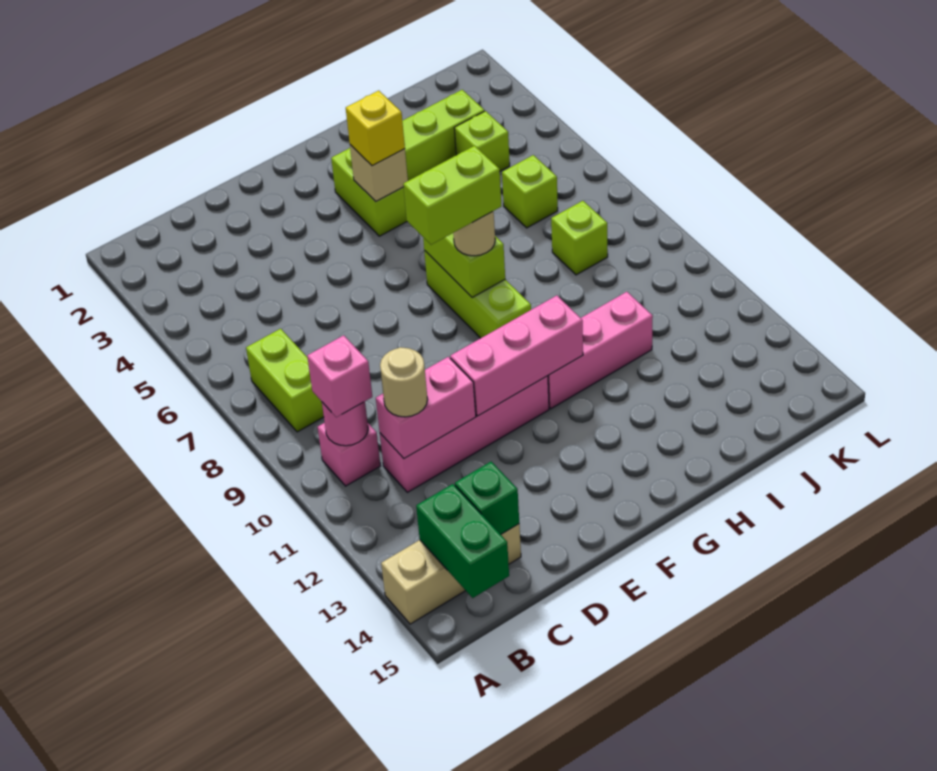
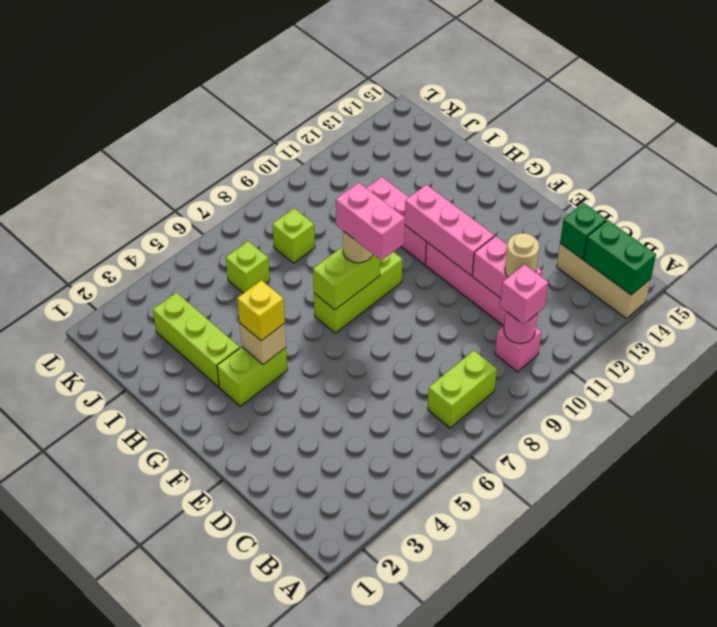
green brick B14:B15 level 2 -> green brick A14:B14 level 2
lime brick F8:G8 level 4 -> pink brick F8:G8 level 4
lime brick J4 level 1 -> none

